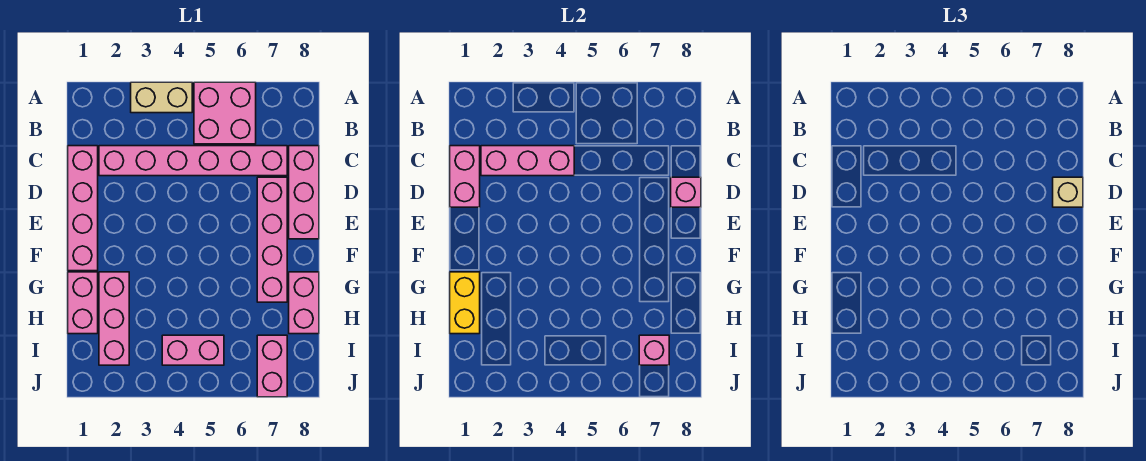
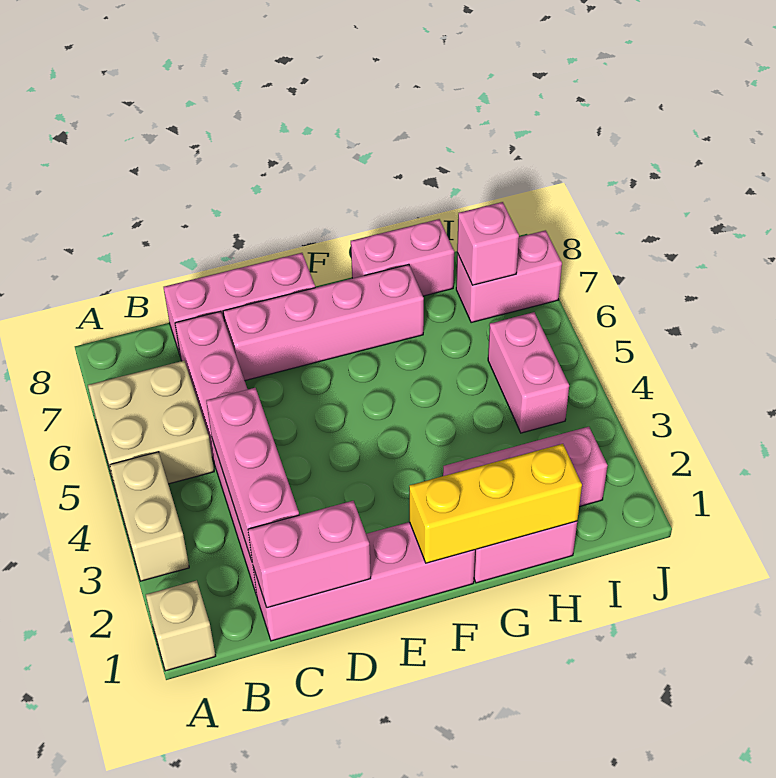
pink brick A5:B6 level 1 -> tan brick A5:B6 level 1
pink brick D8 level 2 -> none
tan brick D8 level 3 -> tan brick A1 level 1
yellow brick G1:H1 level 2 -> yellow brick F1:H1 level 2

